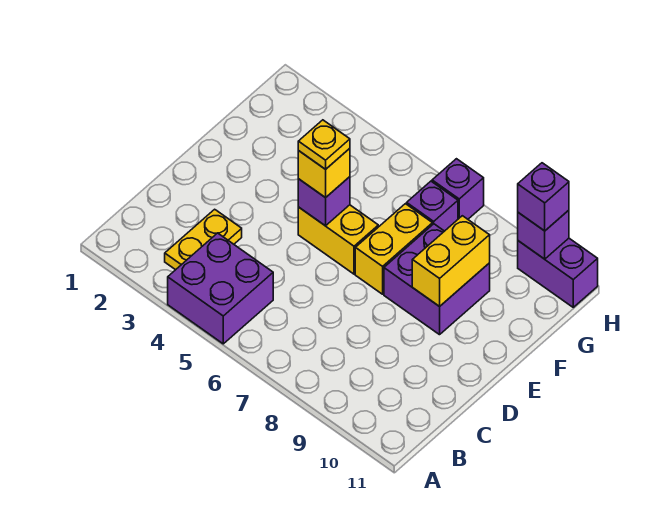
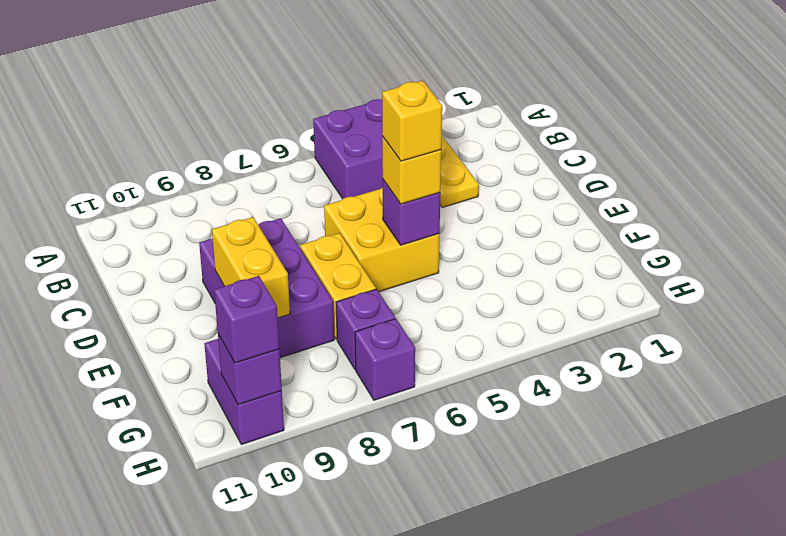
yellow brick E5:E6 level 1 -> yellow brick D5:E6 level 1
yellow plate E5 level 4 -> yellow brick E5 level 4
purple brick E8:F9 level 1 -> purple brick D8:F9 level 1
purple brick H10:H11 level 1 -> purple brick G10:H10 level 1

